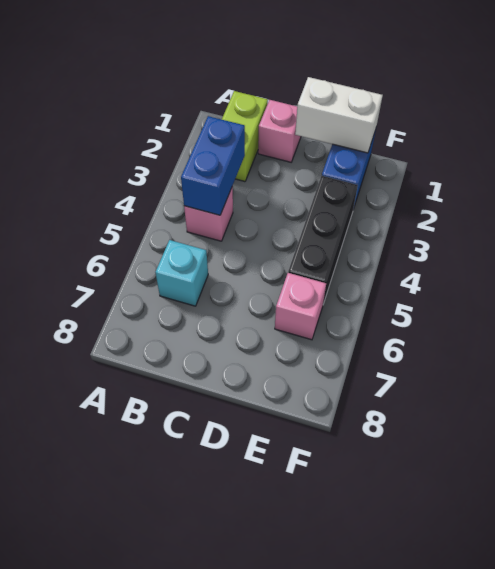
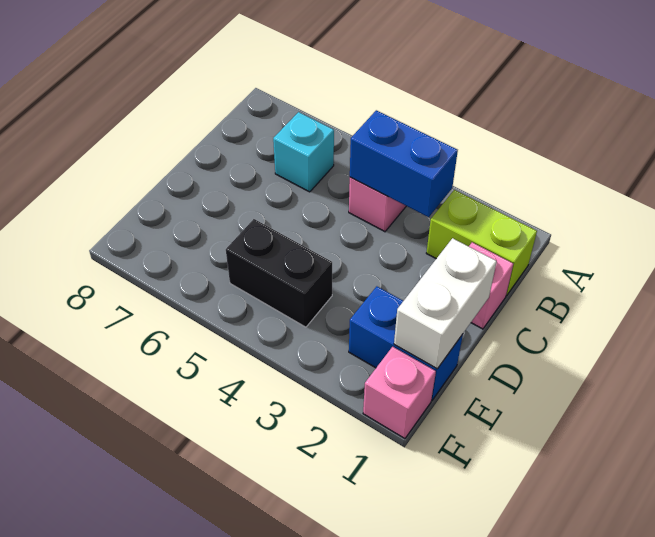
black brick E3:E5 level 1 -> black brick E4:E5 level 1
pink brick E6 level 1 -> pink brick F1 level 1

